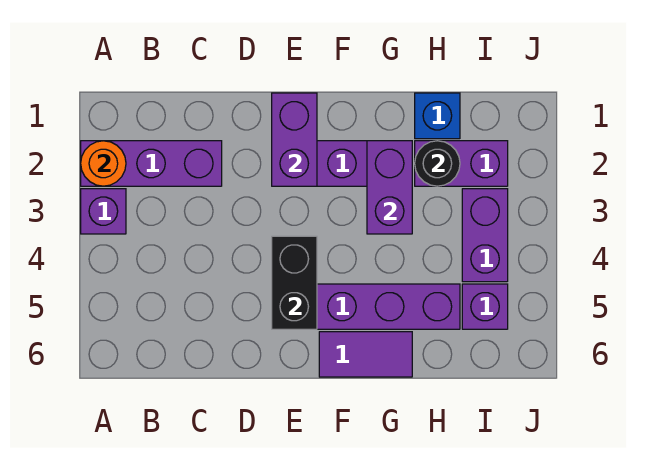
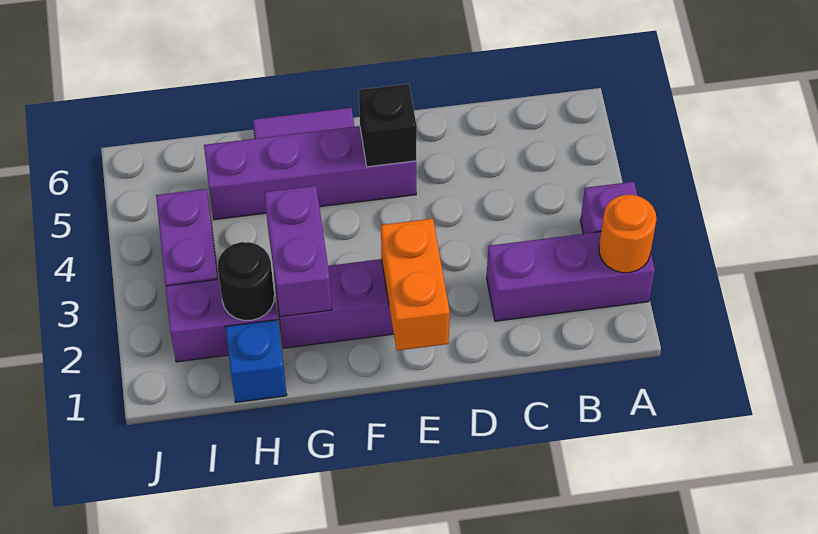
purple brick E1:E2 level 2 -> orange brick E1:E2 level 2
black brick E4:E5 level 2 -> black brick E5 level 2
purple brick I5 level 1 -> none

